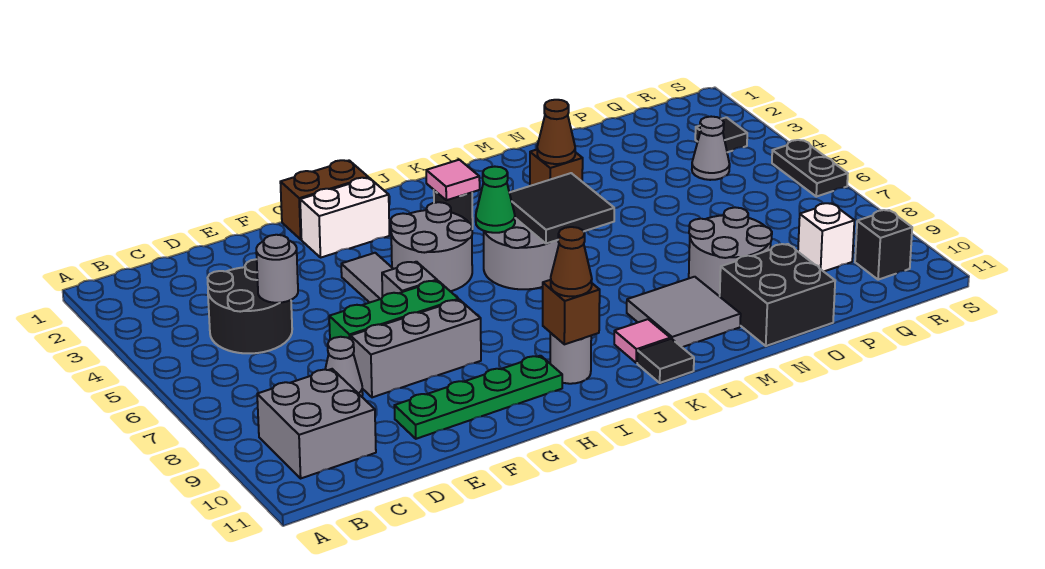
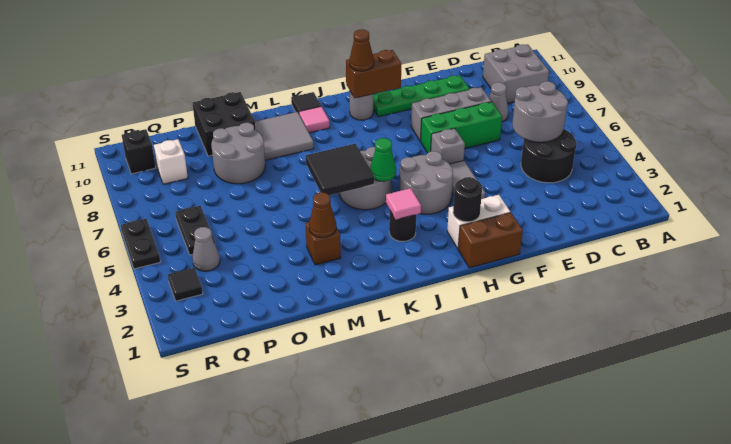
grey round brick D5 level 2 -> grey round brick C5:D6 level 2
none -> black round brick H2 level 2
brown brick I10 level 2 -> brown brick H10:I10 level 2
none -> black plate Q5:Q6 level 1

